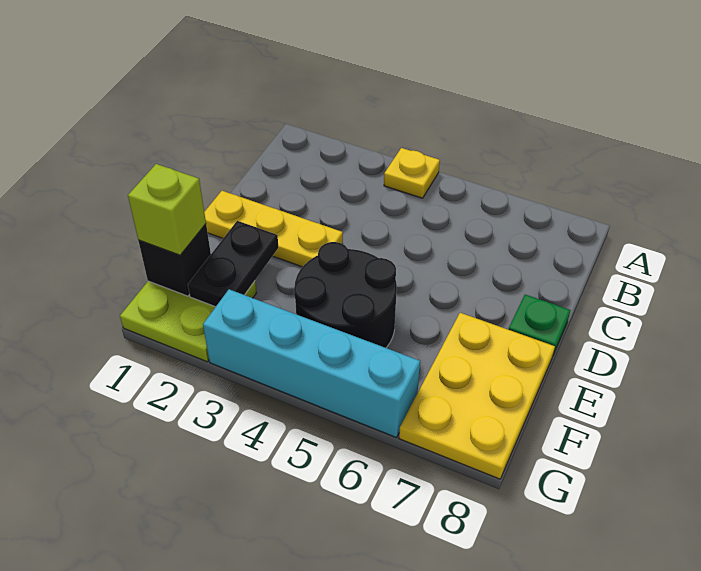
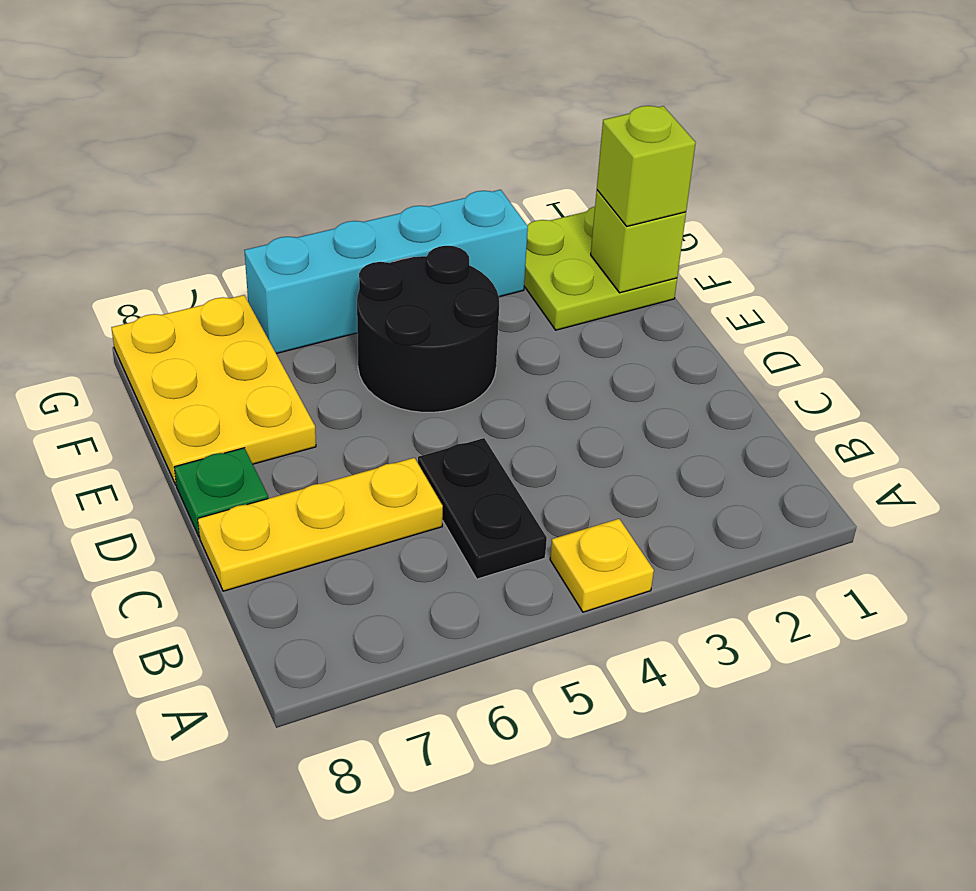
yellow plate D1:D3 level 1 -> yellow plate C6:C8 level 1
black plate E2:F2 level 2 -> black plate B5:C5 level 1
black brick F1 level 2 -> lime brick F1 level 2

